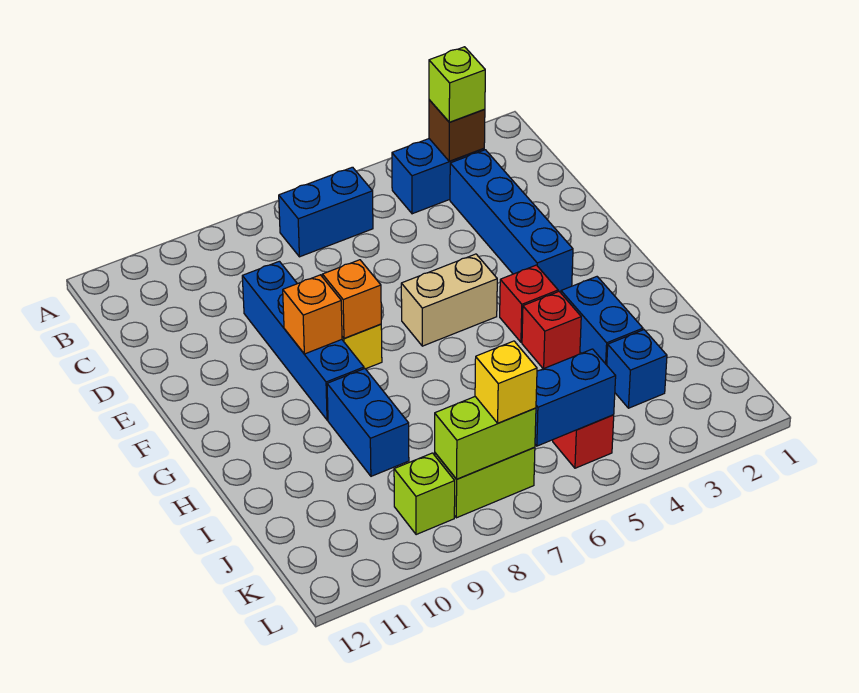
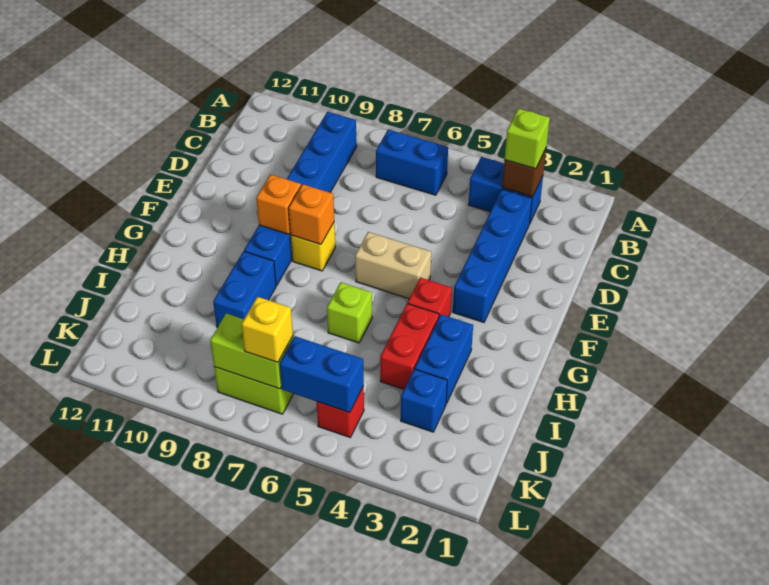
blue brick D9:G9 level 1 -> blue brick B9:G9 level 1
red brick H4 level 1 -> red brick H4:I4 level 1
lime brick K9 level 1 -> lime brick H6 level 1

